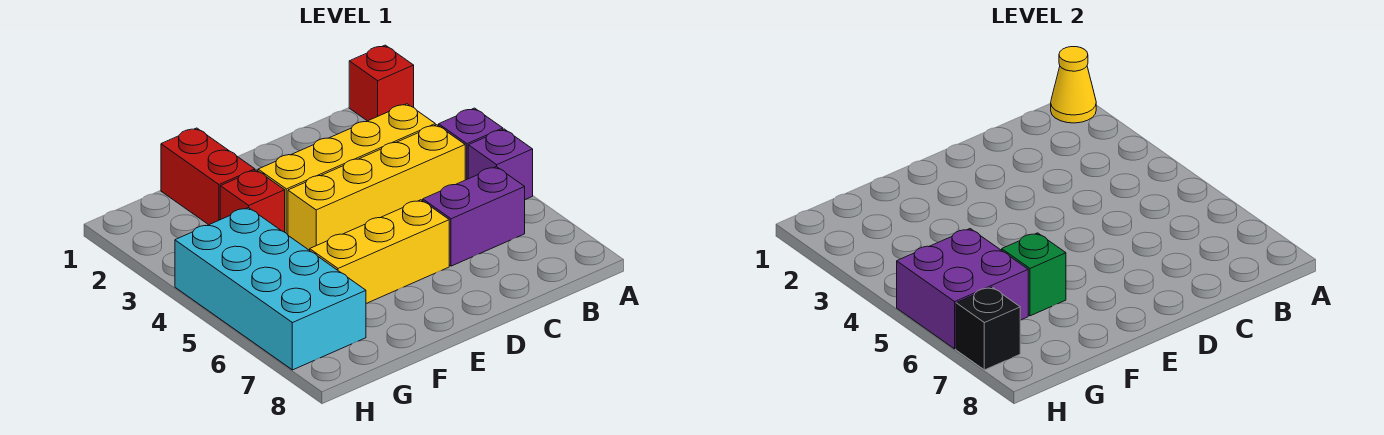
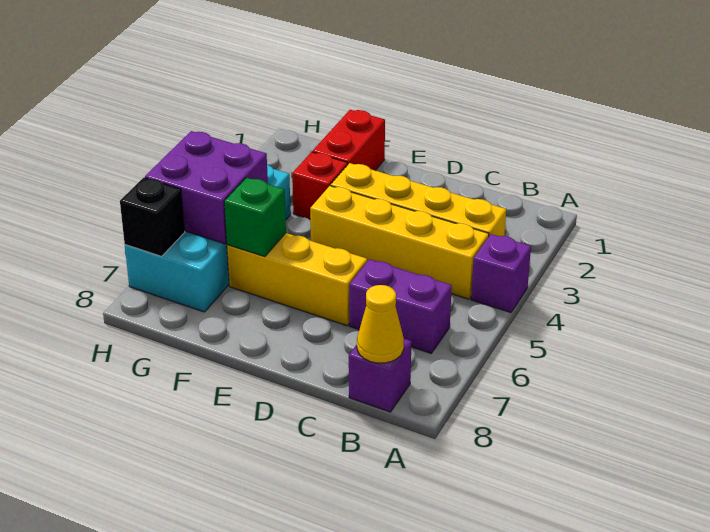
red brick A1 level 1 -> none
yellow cone A1 level 2 -> yellow cone B8 level 2
purple brick A5 level 1 -> purple brick B8 level 1

